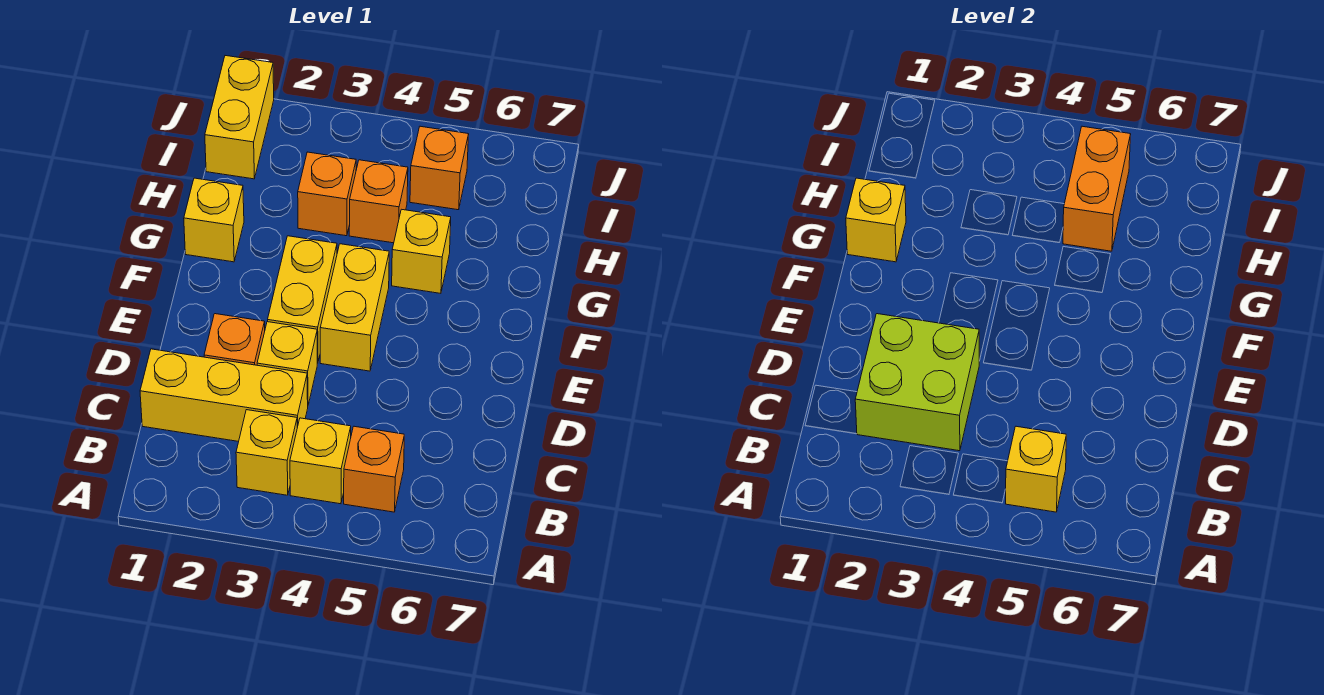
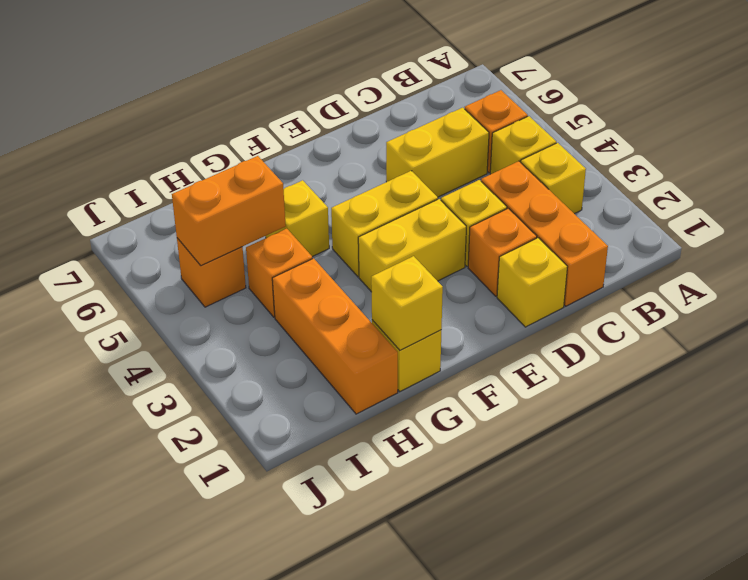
yellow brick B5 level 2 -> yellow brick D1 level 1
yellow brick C1:C3 level 1 -> orange brick C1:C3 level 1
lime brick C2:D3 level 2 -> none
orange brick H3 level 1 -> orange brick H1:H3 level 1
yellow brick I1:J1 level 1 -> yellow brick C5:D5 level 1

